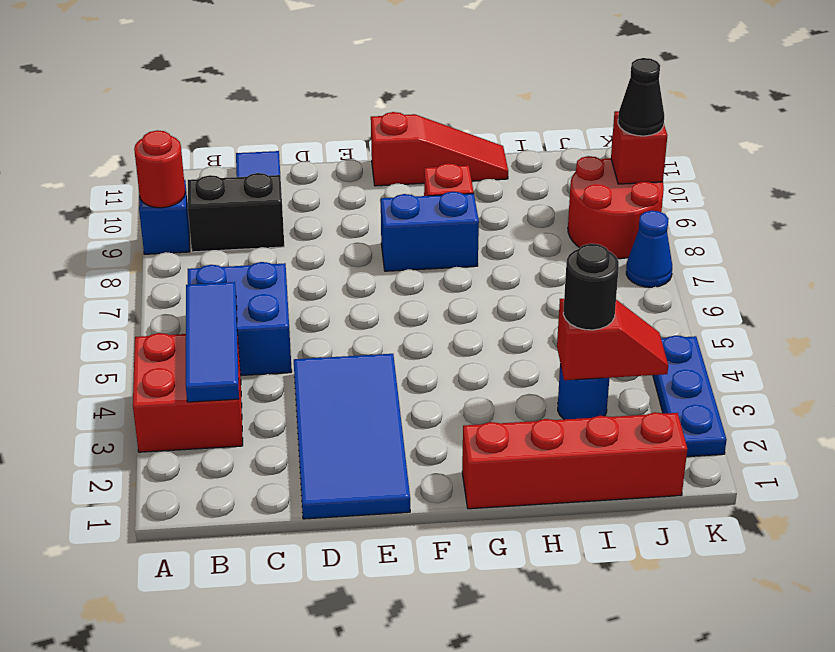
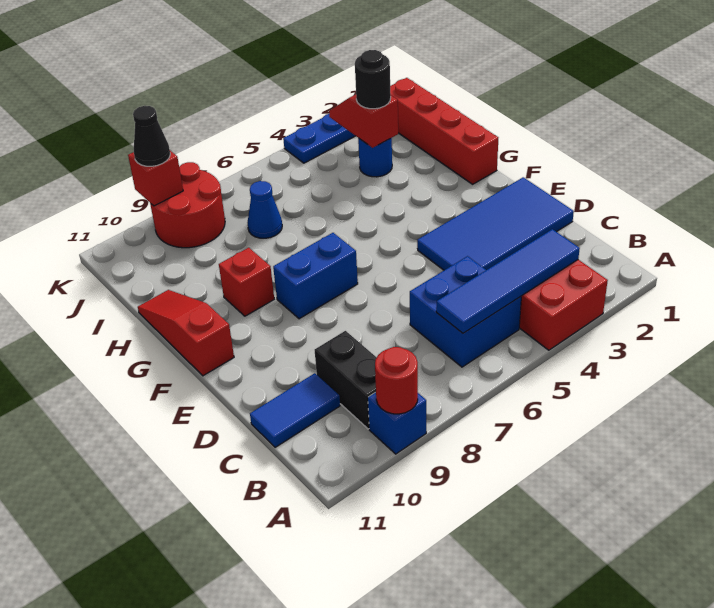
blue tile B3:B5 level 2 -> blue tile B3:B6 level 2
blue brick F8:G8 level 1 -> blue brick F7:F8 level 1
blue cone K7 level 1 -> blue cone I7 level 1

